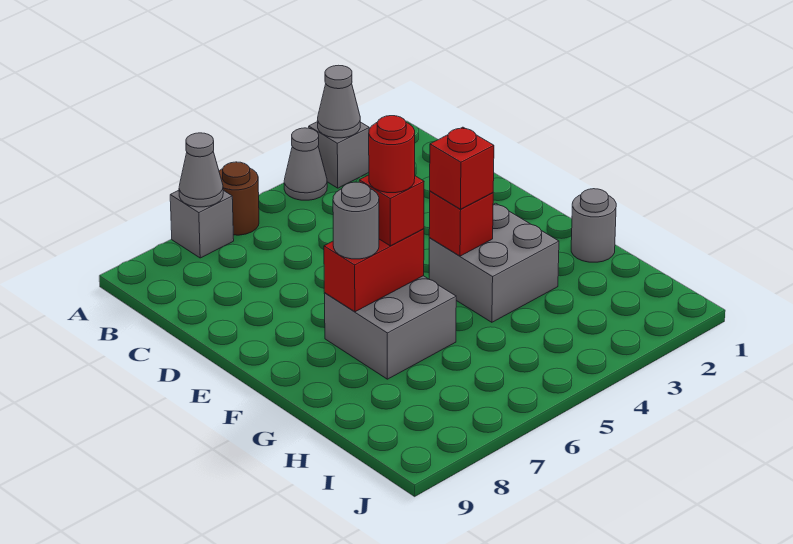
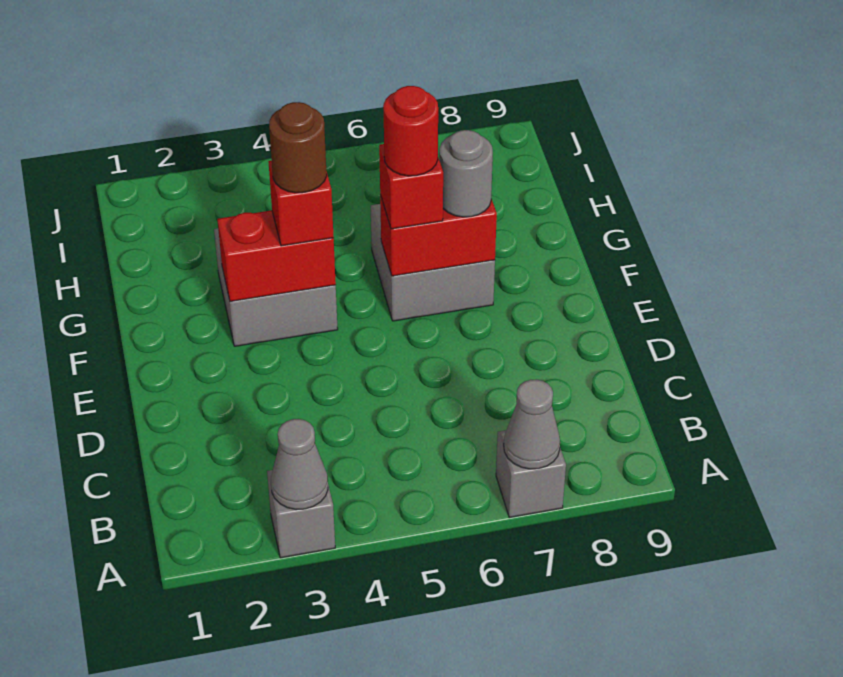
grey cone A4 level 1 -> none
brown round brick A6 level 1 -> brown round brick F4 level 4
red brick F4 level 2 -> red brick F3:F4 level 2
grey round brick G1 level 1 -> none

